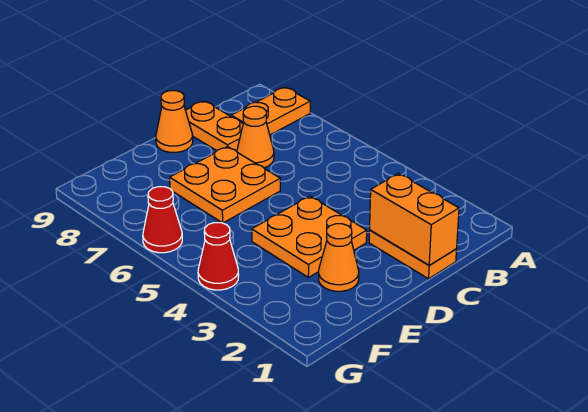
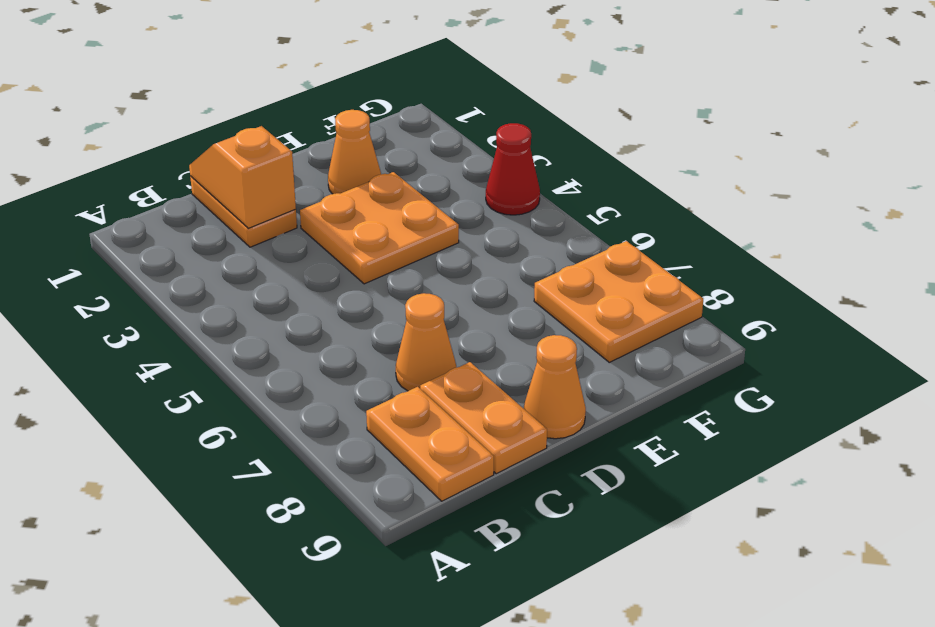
orange plate A8:B8 level 1 -> orange plate B8:B9 level 1
orange brick C1:C2 level 2 -> orange slope C1:C2 level 2 top 2
orange plate D6:E7 level 1 -> orange plate F7:G8 level 1
red cone G6 level 1 -> none

